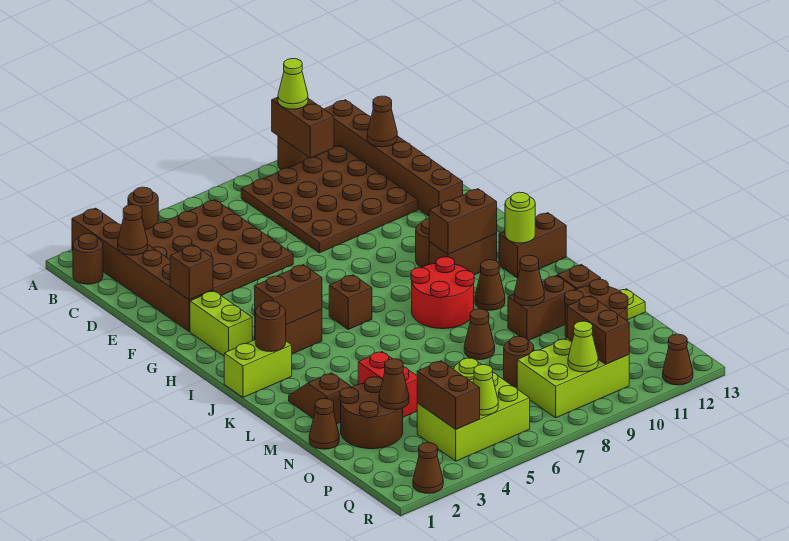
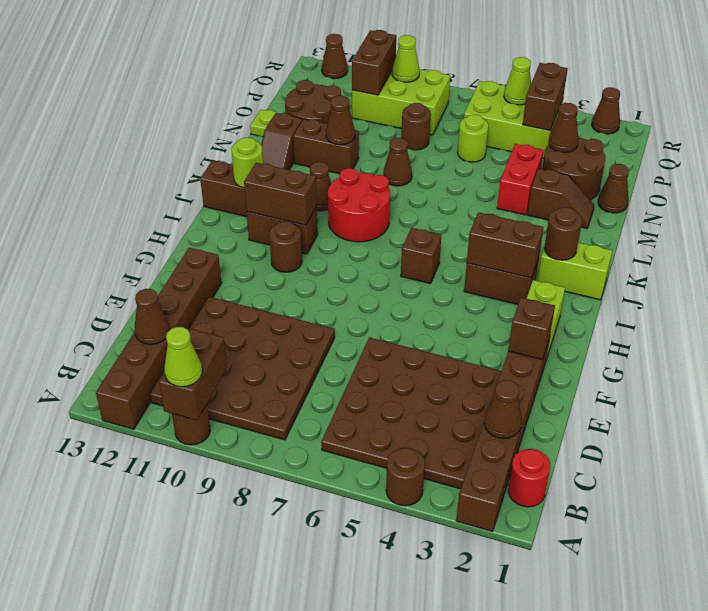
brown round brick B1 level 1 -> red round brick B1 level 1
brown slope L2:M2 level 1 top M -> brown slope M2:M3 level 1 top 3

